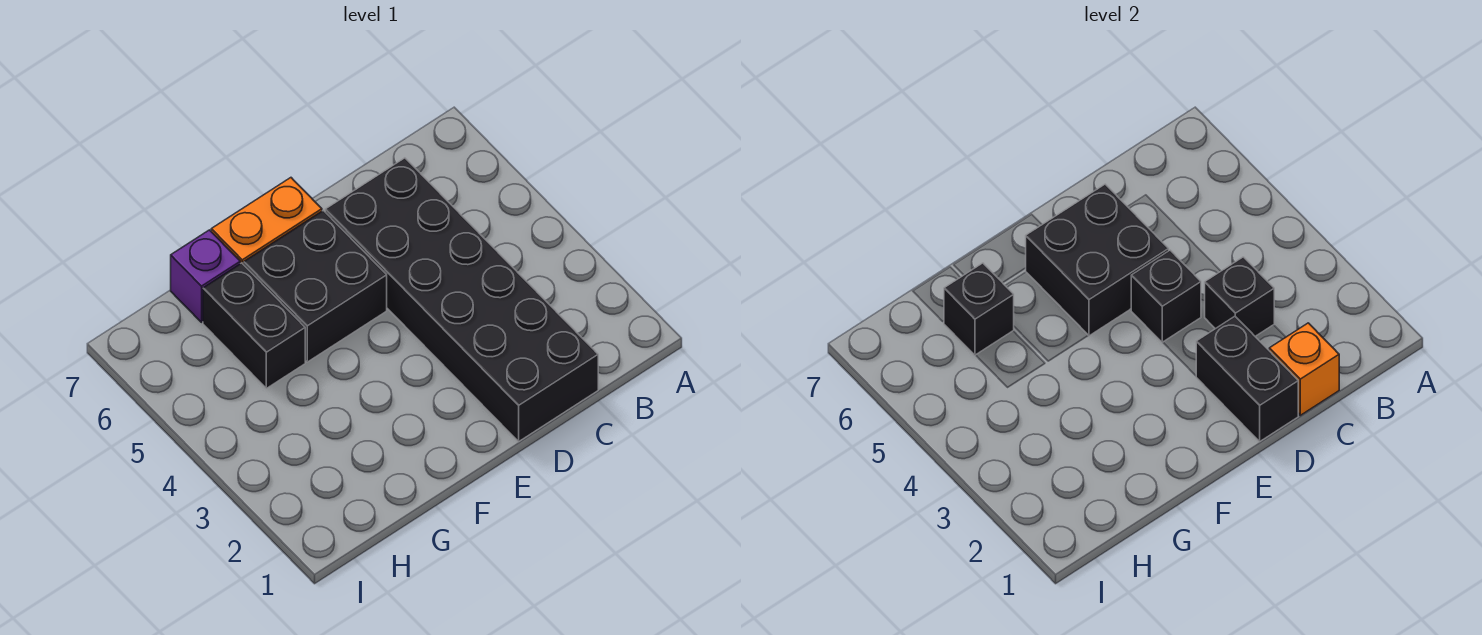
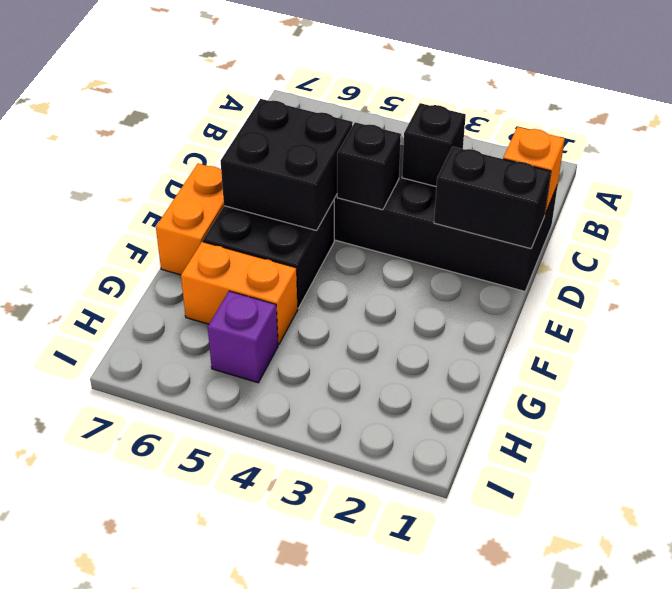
black brick G5:G6 level 1 -> orange brick G5:G6 level 1
black brick G6 level 2 -> none
purple brick G7 level 1 -> purple brick H5 level 1

